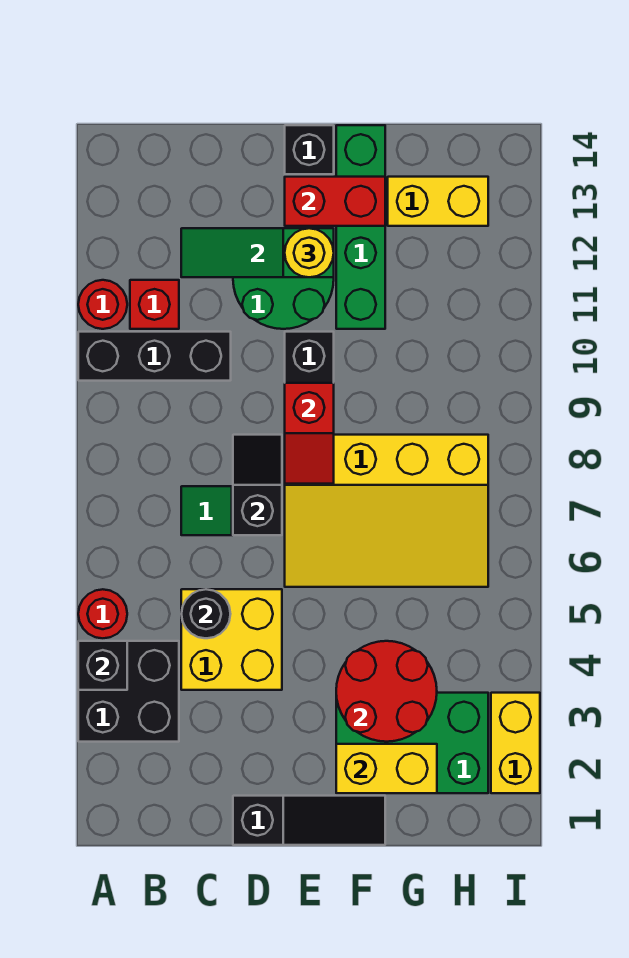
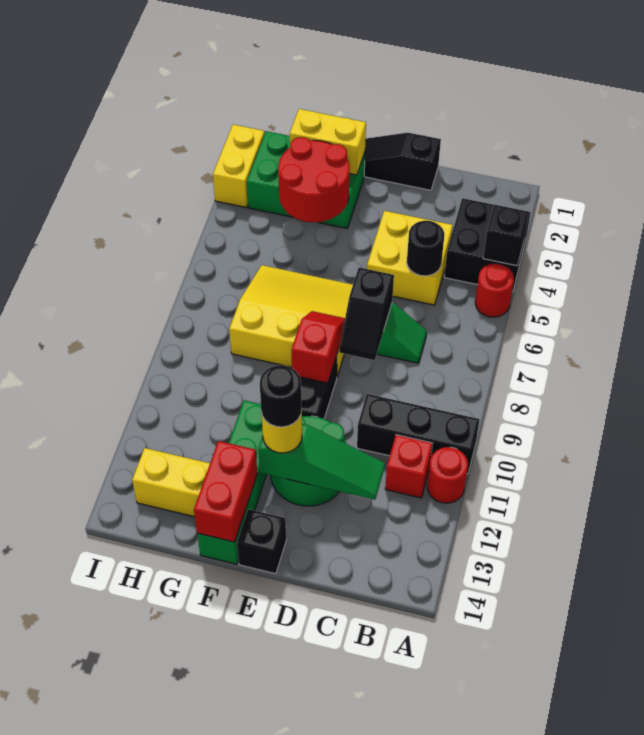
yellow slope E6:H8 level 1 top 8 -> yellow slope E6:G8 level 1 top 8
none -> black round brick E12 level 4
red brick E13:F13 level 2 -> red brick F13:F14 level 2

